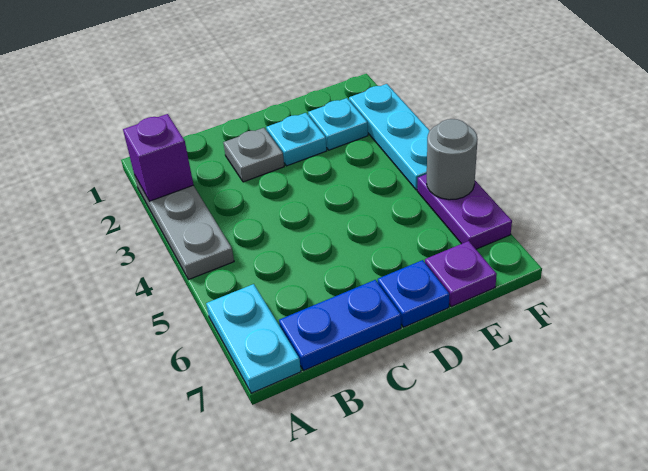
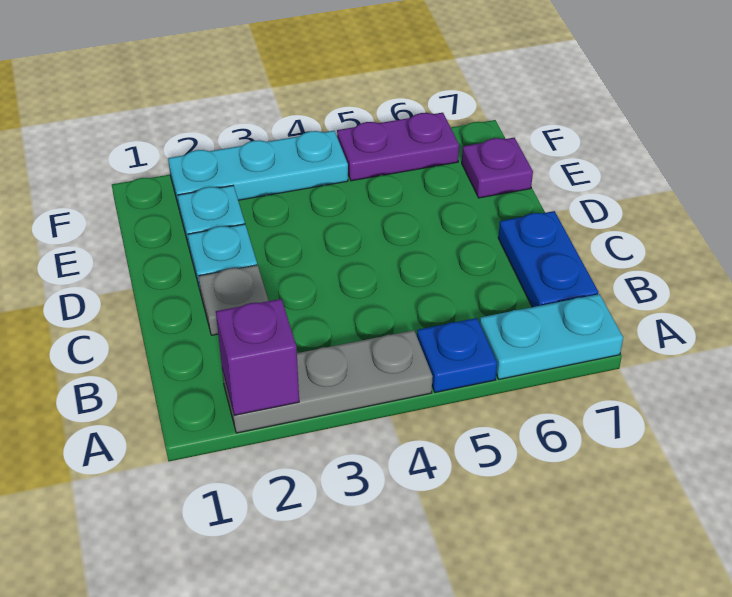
blue plate D7 level 1 -> blue plate A5 level 1
grey round brick F5 level 2 -> none

